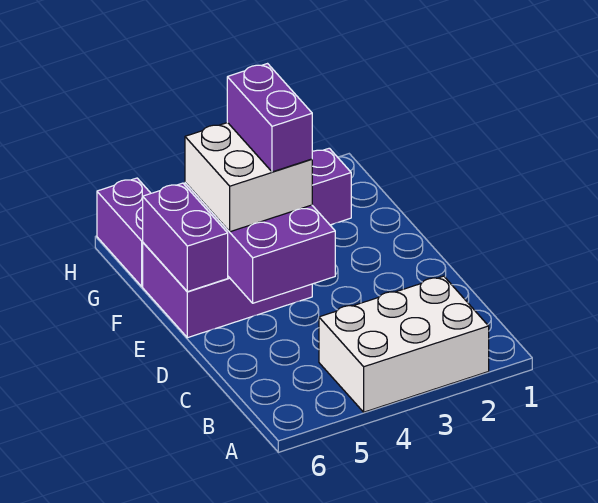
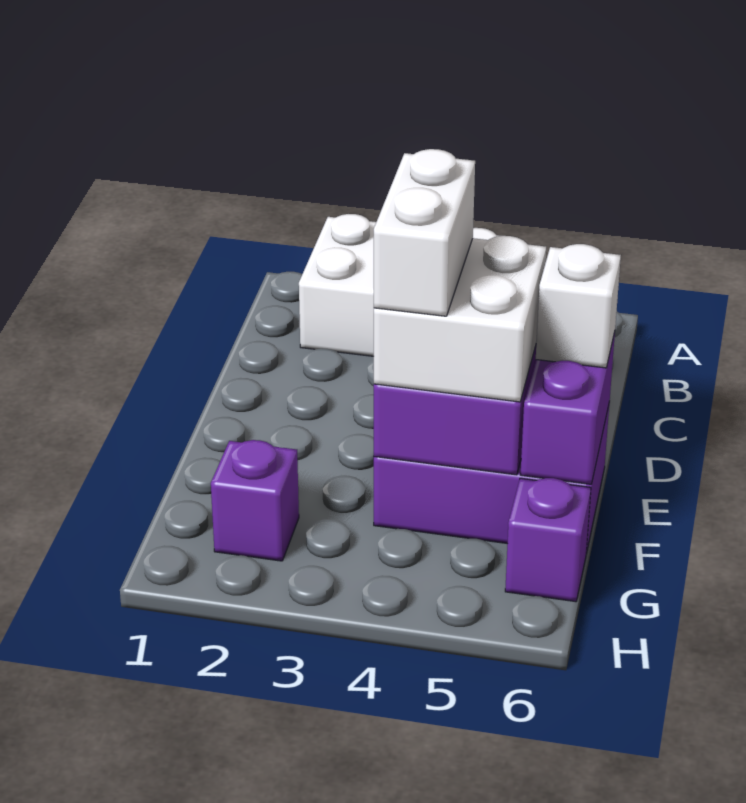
purple brick E4:F4 level 4 -> white brick E4:F4 level 4
none -> white brick E6 level 3
purple brick G6:H6 level 1 -> purple brick G6 level 1

